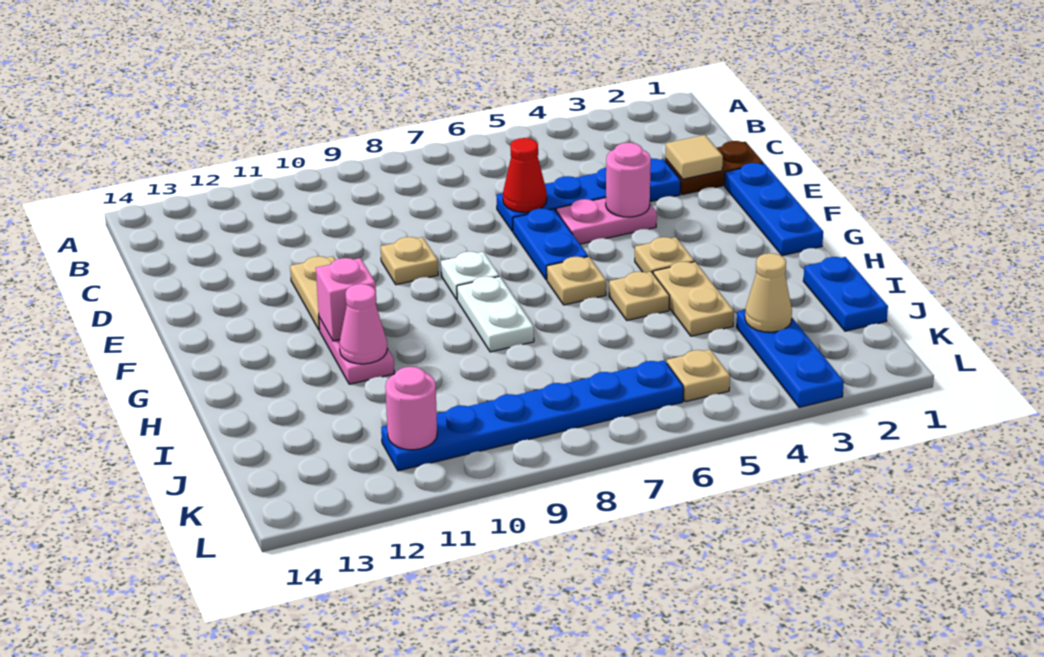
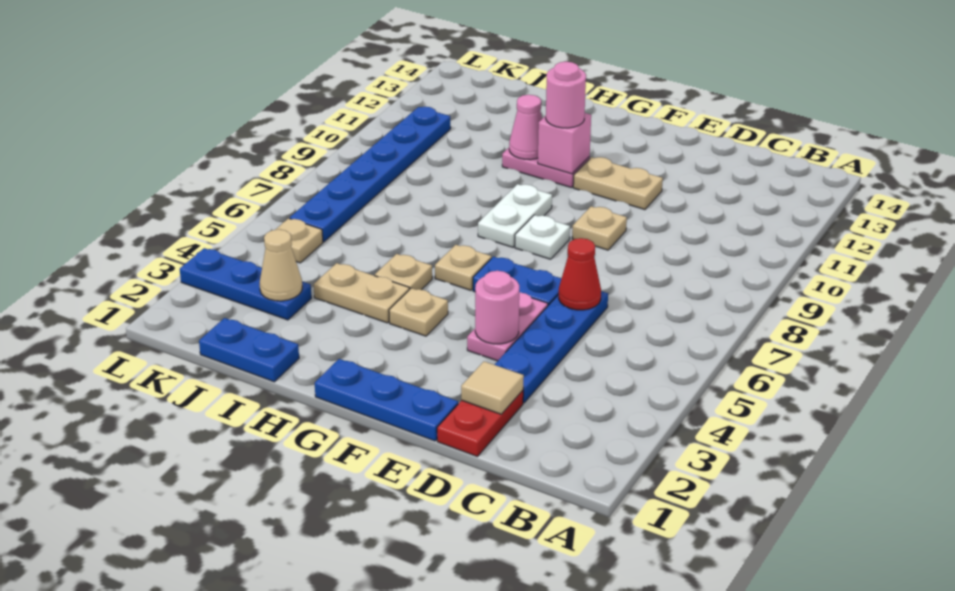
brown plate D1:D2 level 1 -> red plate D1:D2 level 1
white plate G8:H8 level 1 -> white plate G8:G9 level 1
pink round brick K11 level 2 -> pink round brick G11 level 3

